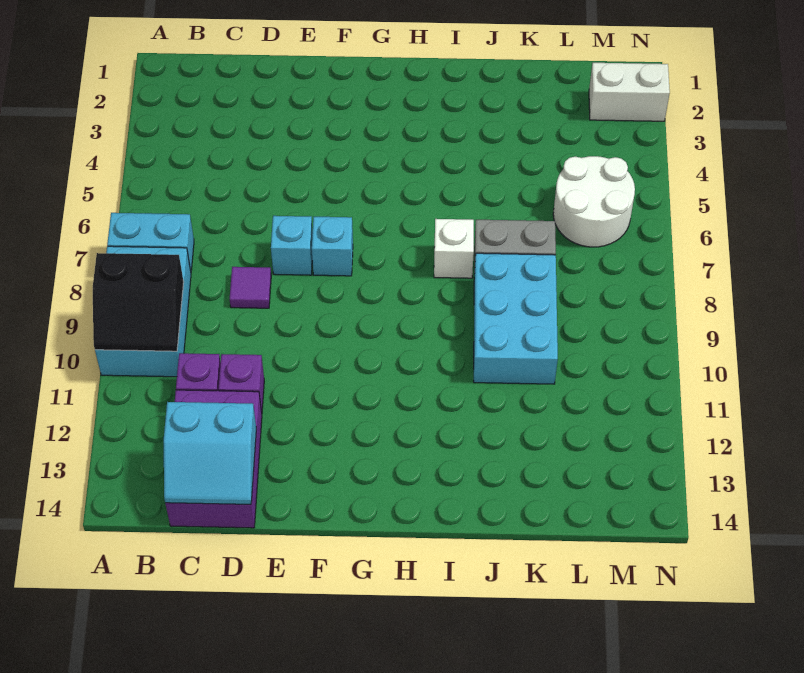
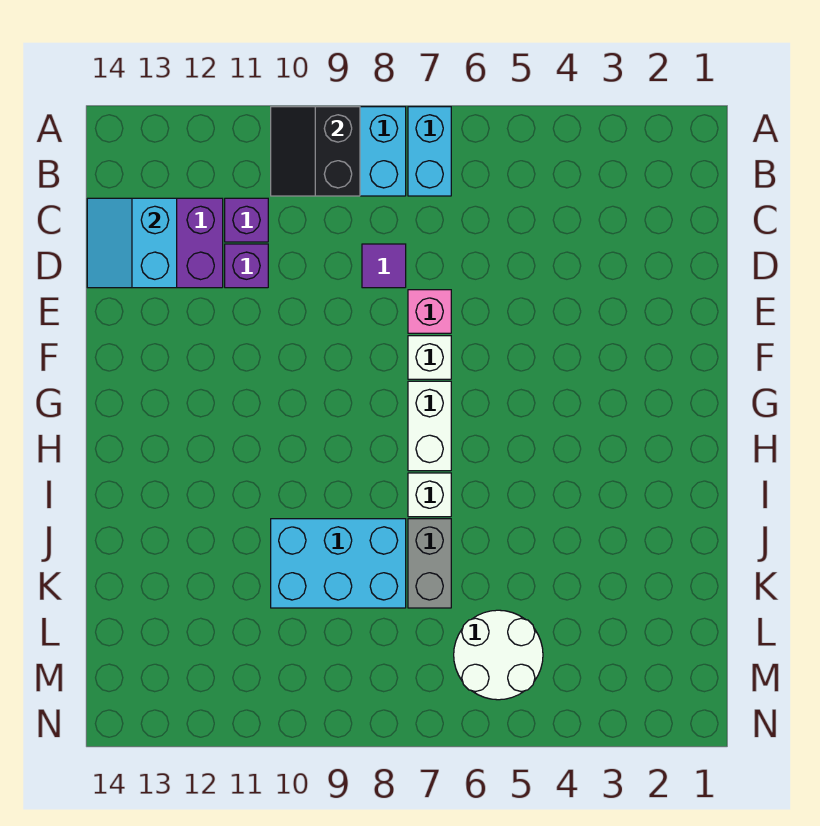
cyan brick E7 level 1 -> pink brick E7 level 1
cyan brick F7 level 1 -> white brick F7 level 1
white brick M2:N2 level 1 -> white brick G7:H7 level 1

